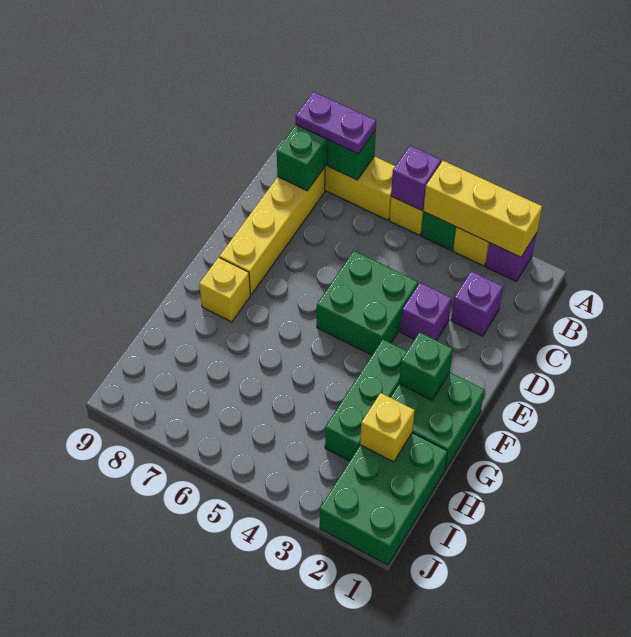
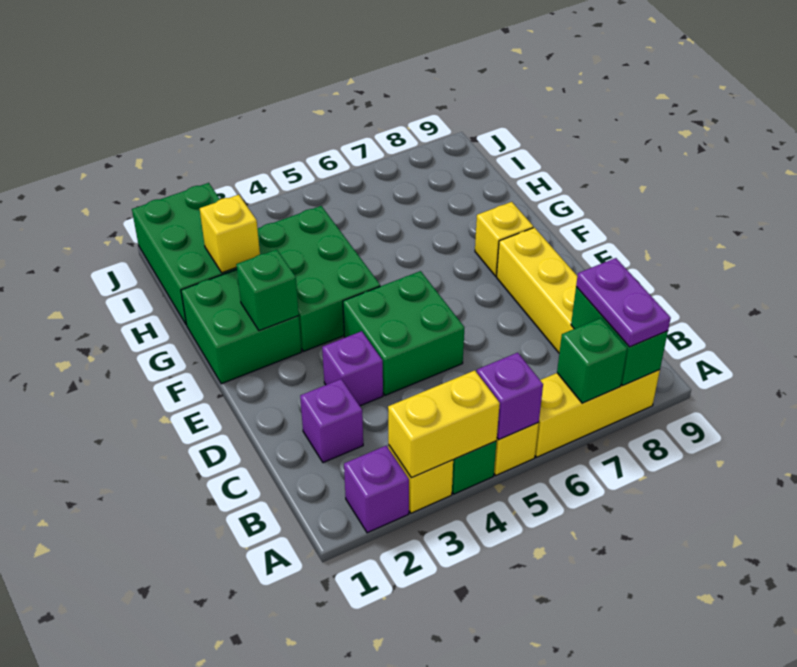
yellow brick A2:A4 level 2 -> yellow brick A3:A4 level 2
purple plate A7:A8 level 3 -> purple plate A8:B8 level 3
green brick F3:H3 level 1 -> green brick F3:H4 level 1

